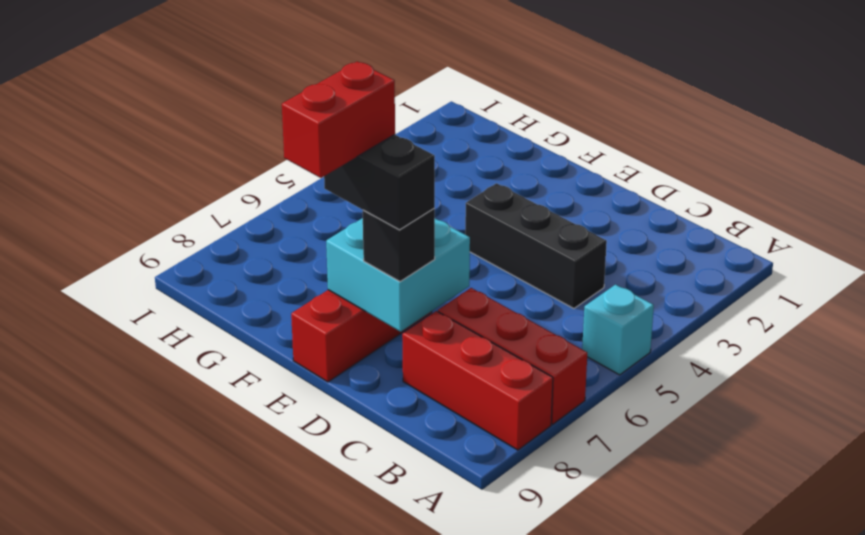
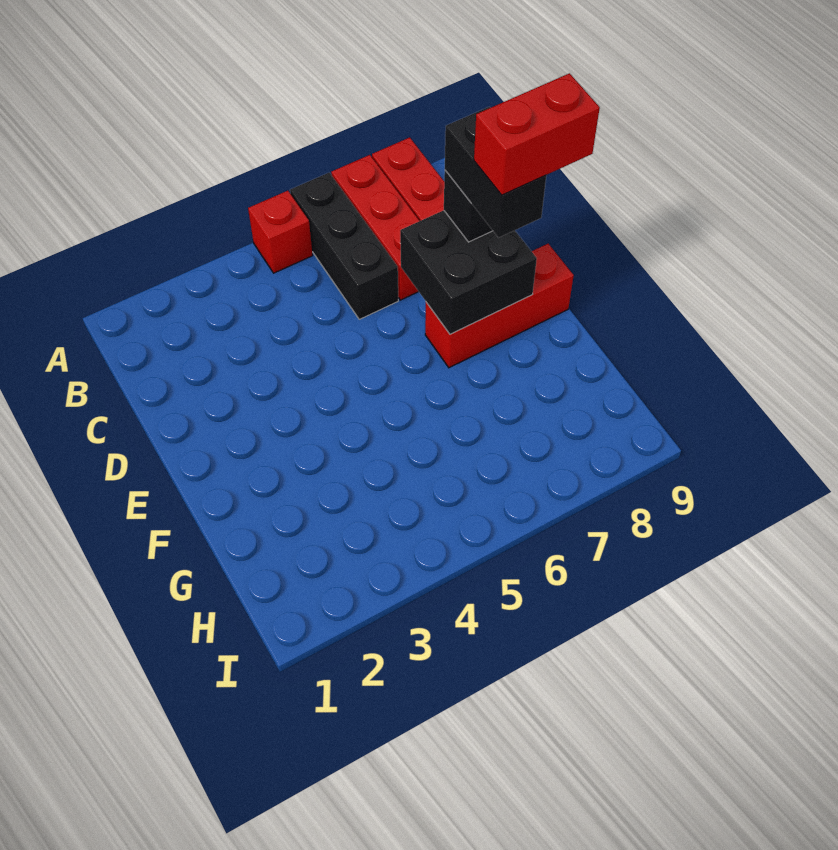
cyan brick A5 level 1 -> red brick A5 level 1
black brick C4:E4 level 1 -> black brick A6:C6 level 1
cyan brick D7:E8 level 2 -> black brick D7:E8 level 2

